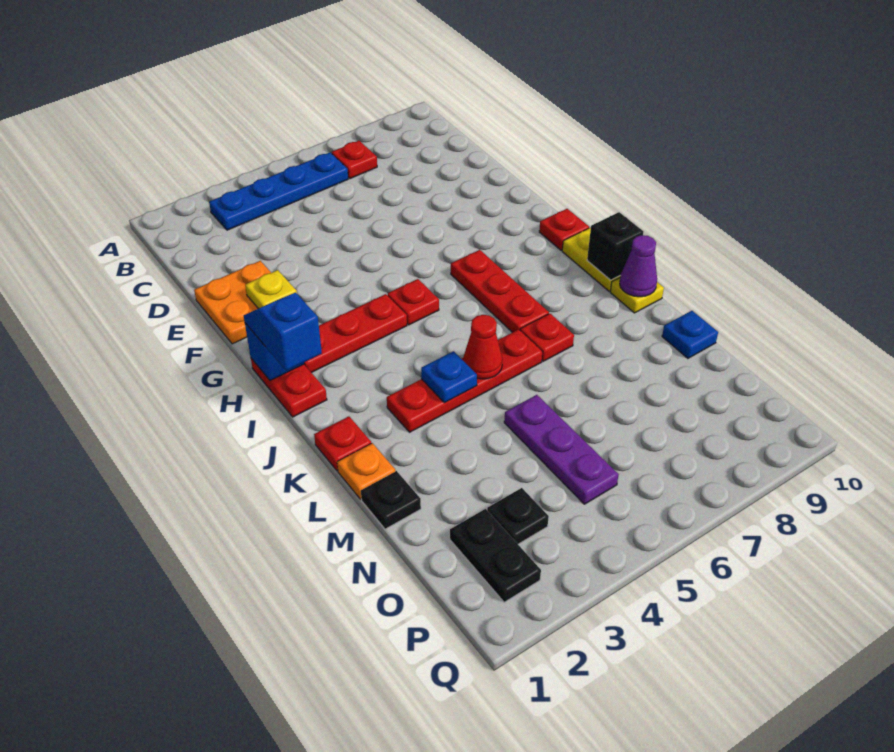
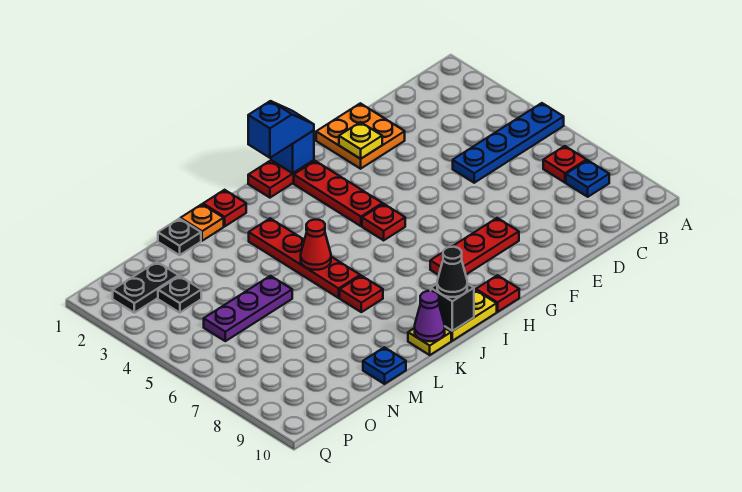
blue plate B3:B6 level 1 -> blue plate A5:D5 level 1
red plate H7:J7 level 1 -> red plate F8:H8 level 1
none -> black cone J10 level 3
blue plate K4 level 2 -> blue plate B8 level 1

